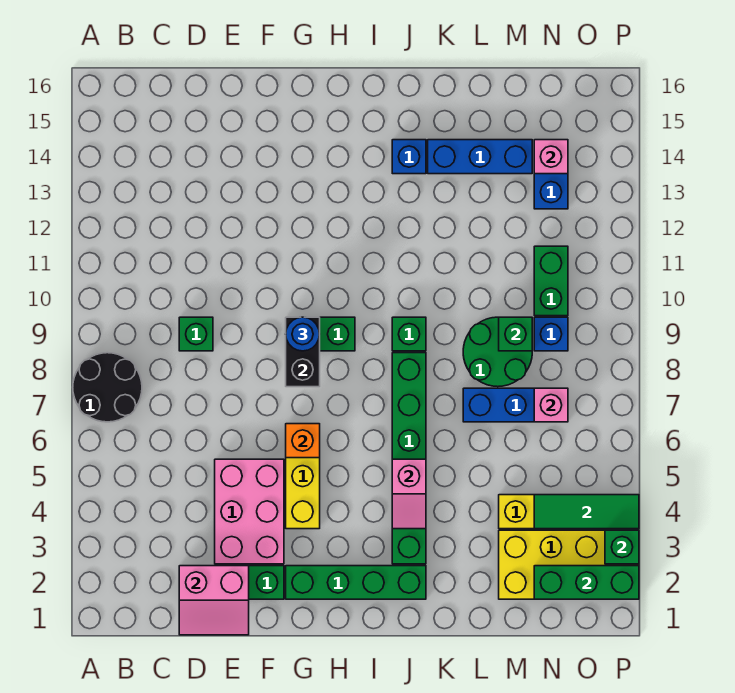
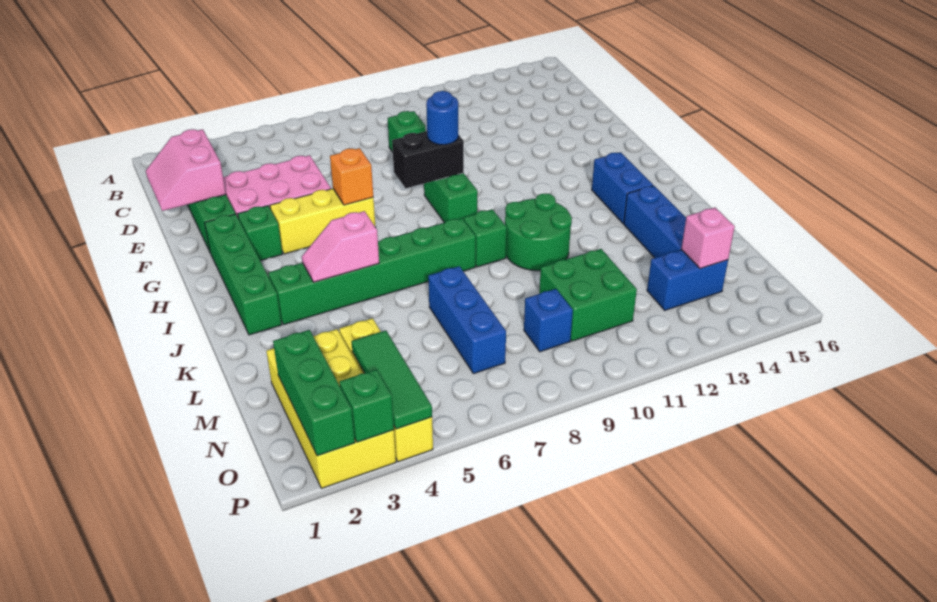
black round brick A7:B8 level 1 -> none
blue brick J14 level 1 -> blue brick I14:J14 level 1
green round brick L8:M9 level 1 -> green round brick J10:K11 level 1
green brick M9 level 2 -> green brick G3 level 1
pink brick N7 level 2 -> none
green brick N10:N11 level 1 -> green brick M10:N11 level 1

